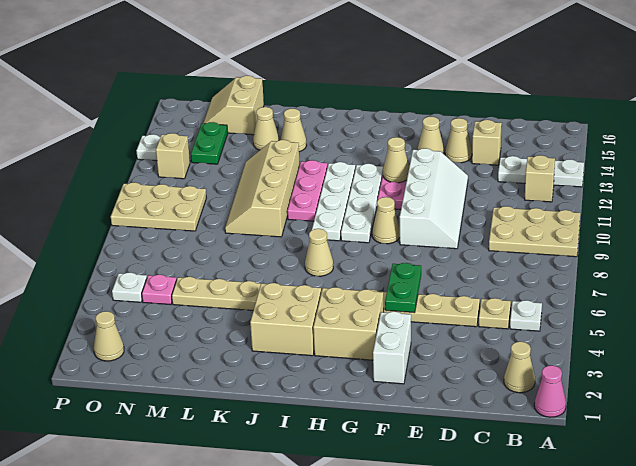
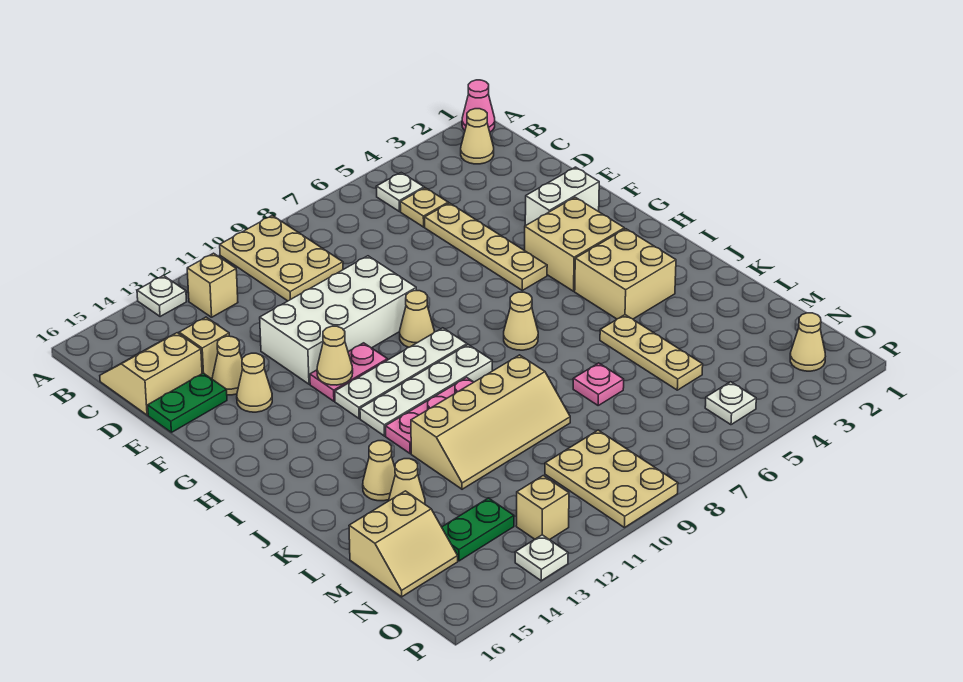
white plate A13:C13 level 1 -> white plate A13 level 1
none -> tan slope C15:D16 level 1 top D
white slope E9:F12 level 1 top F -> white brick E9:F12 level 1
green plate F5:F6 level 2 -> green plate E15:E16 level 1
pink plate N5 level 1 -> pink plate L7 level 1

